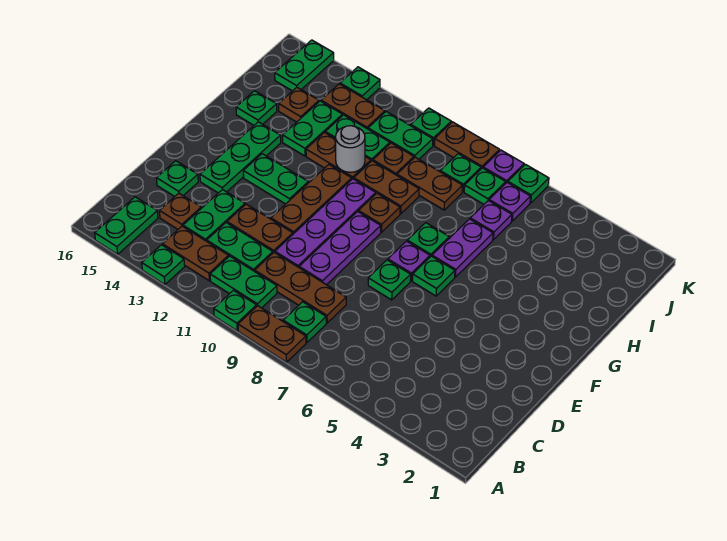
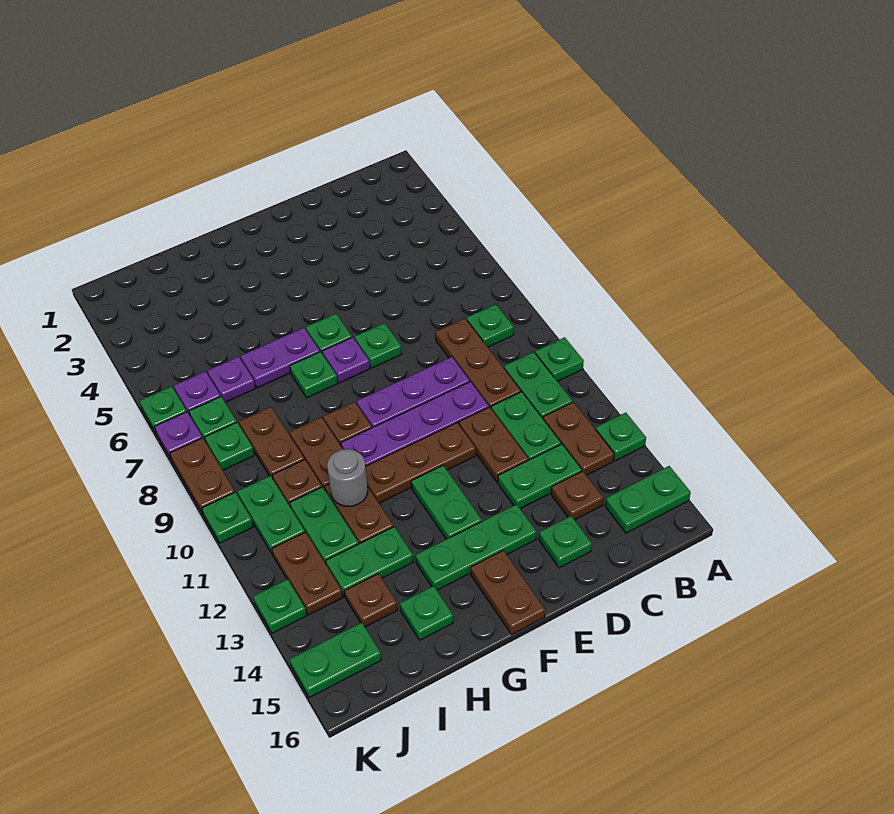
brown plate A8:A9 level 1 -> brown plate F15:F16 level 1

